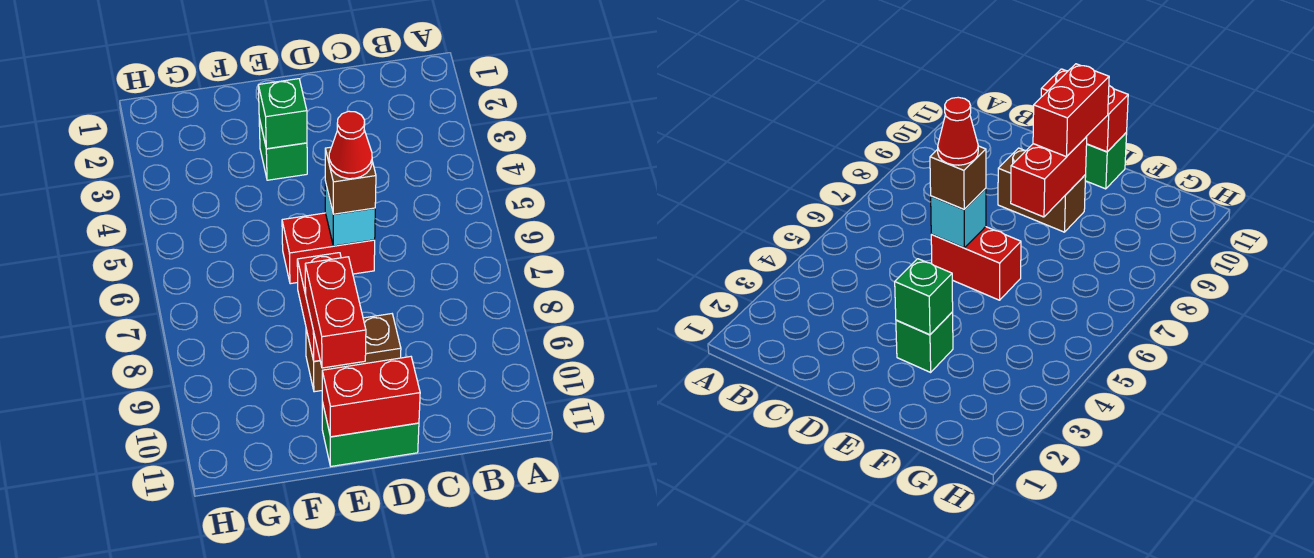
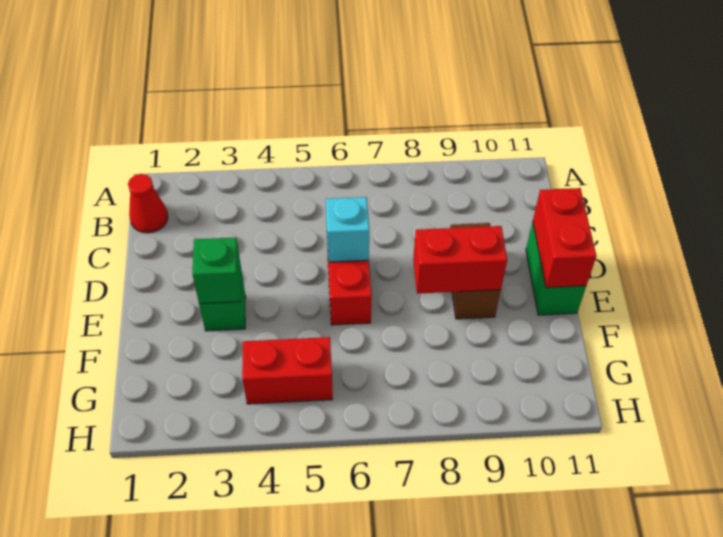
brown brick D6 level 3 -> none
red cone D6 level 4 -> red cone B1 level 1
red brick E9:E10 level 3 -> red brick G4:G5 level 1

